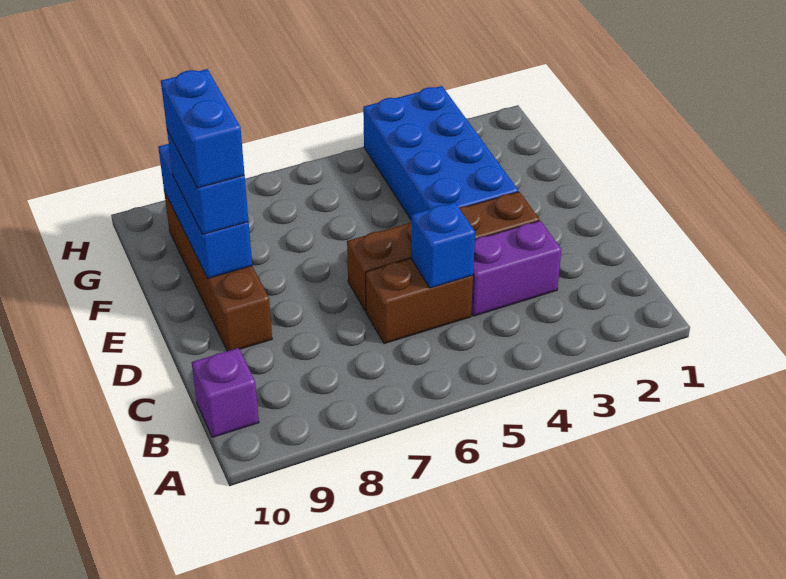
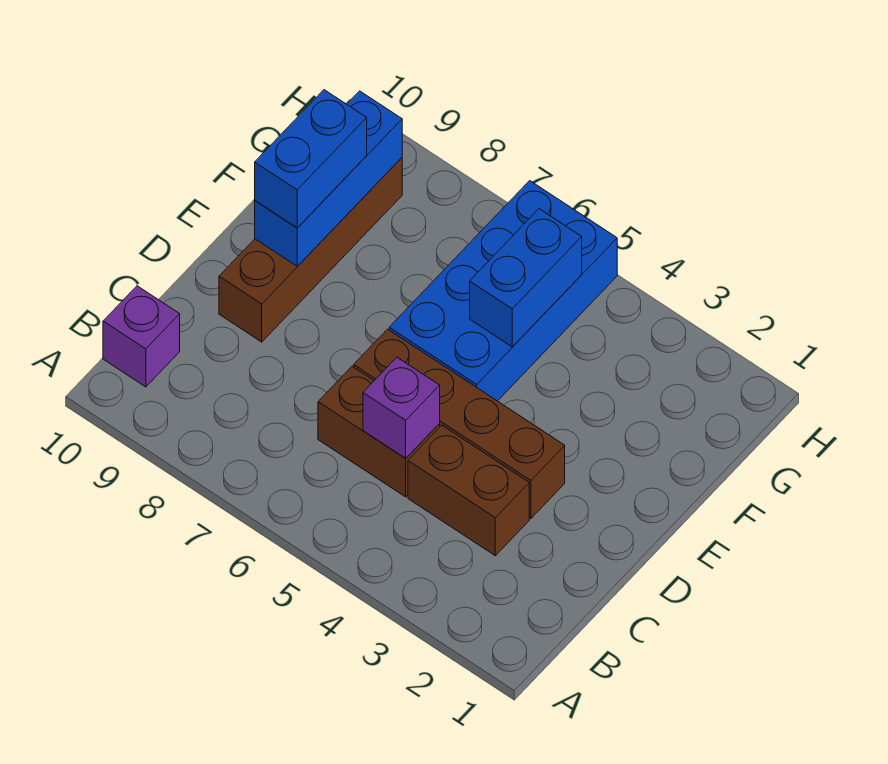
purple brick C3:C4 level 1 -> brown brick C3:C4 level 1
blue brick C5 level 2 -> purple brick C5 level 2
blue brick E3:H4 level 1 -> blue brick E5:H6 level 1
blue brick E9:F9 level 4 -> blue brick F5:G5 level 2

